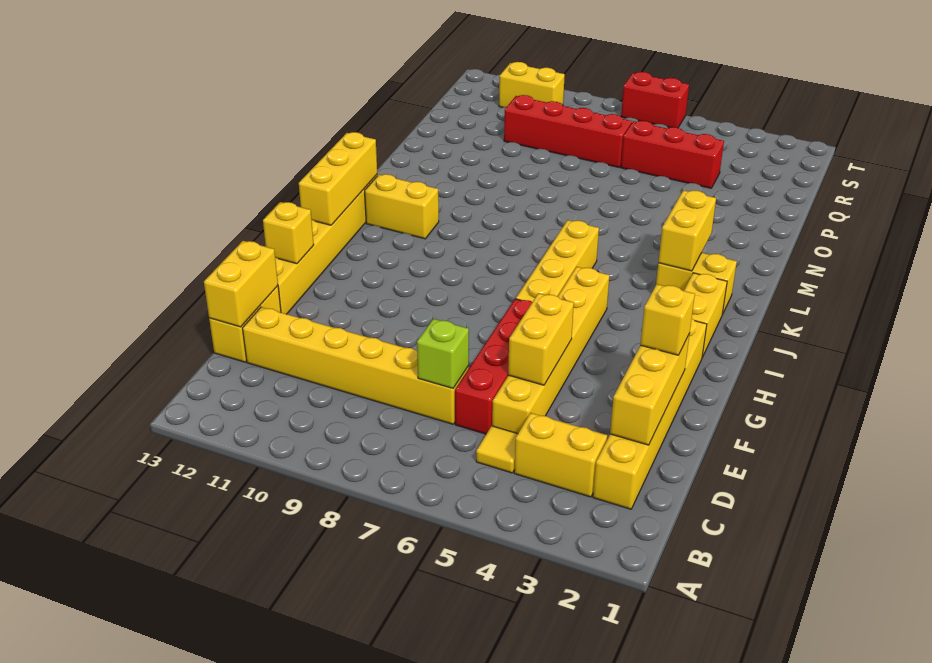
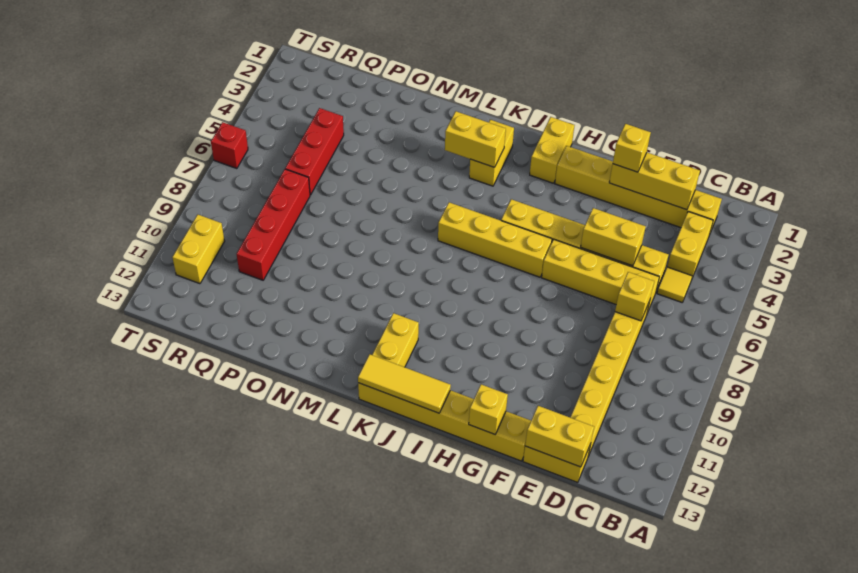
red brick D6:G6 level 1 -> yellow brick D6:G6 level 1
lime brick D7 level 2 -> yellow brick D7 level 2
yellow brick I2:J2 level 1 -> yellow brick I1:I2 level 1
yellow brick I13:K13 level 2 -> yellow tile I13:K13 level 2
red brick T6:T7 level 1 -> red brick T6 level 1

